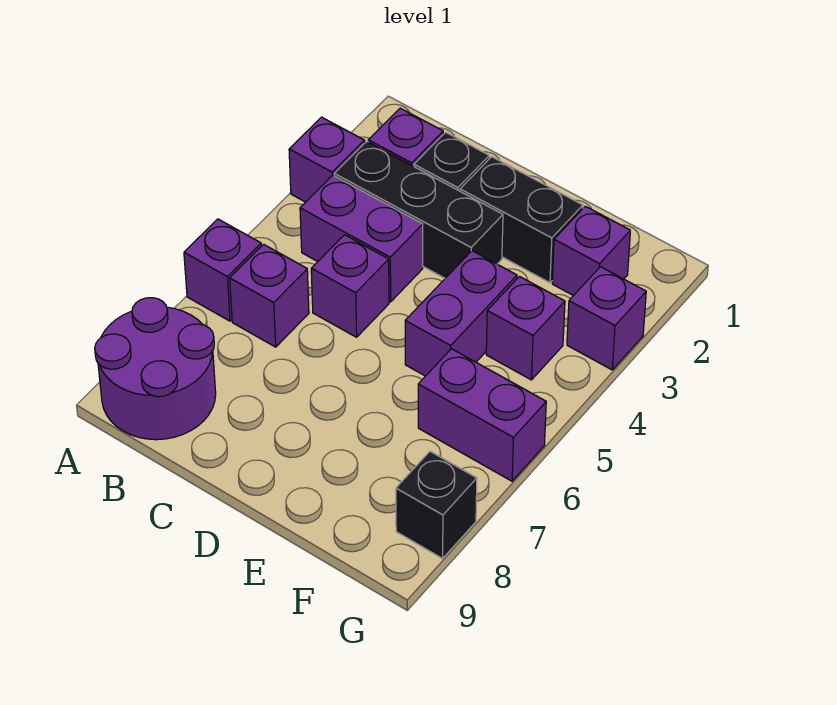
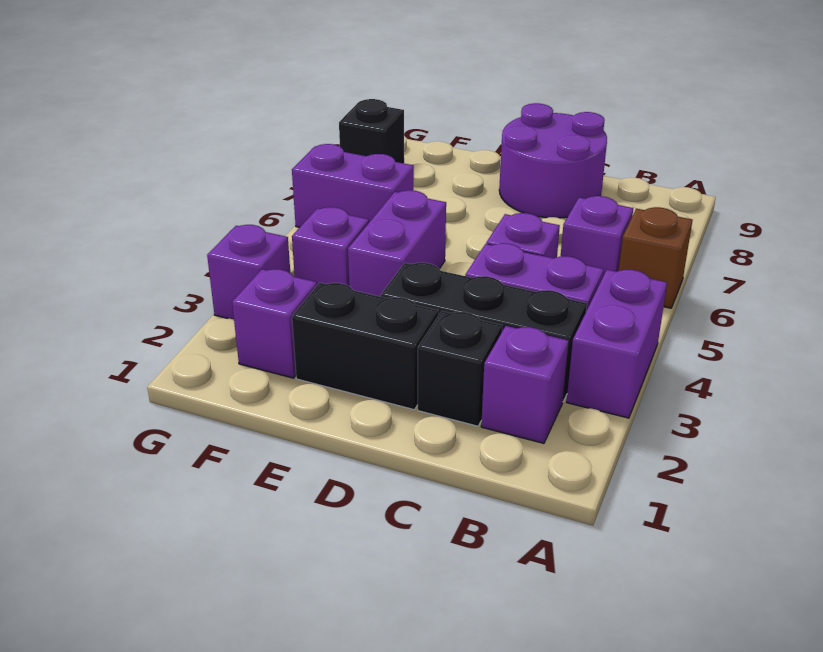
purple brick A3 level 1 -> purple brick A3:A4 level 1
purple brick A6 level 1 -> brown brick A6 level 1
purple round brick A8:B9 level 1 -> purple round brick C8:D9 level 1

